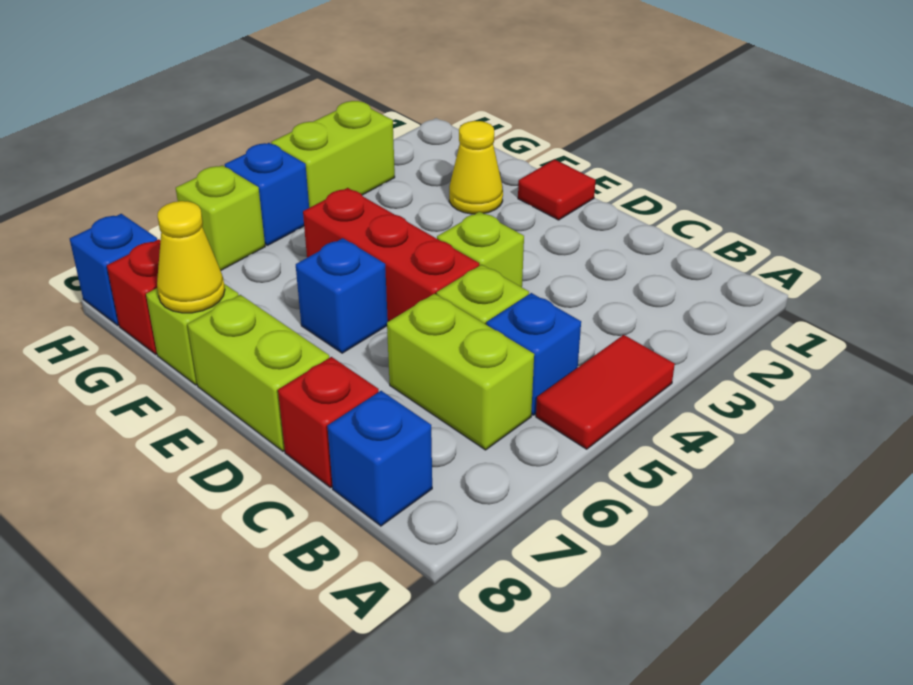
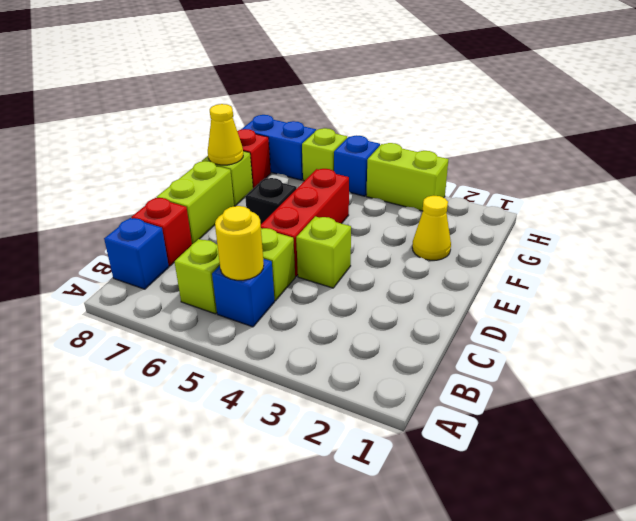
red tile A4:A5 level 1 -> none
none -> yellow round brick B5 level 2
lime brick B6:C6 level 1 -> lime brick B6 level 1
red tile E1 level 1 -> none
blue brick E6 level 1 -> black brick E6 level 1
blue brick H8 level 1 -> blue brick H7:H8 level 1

